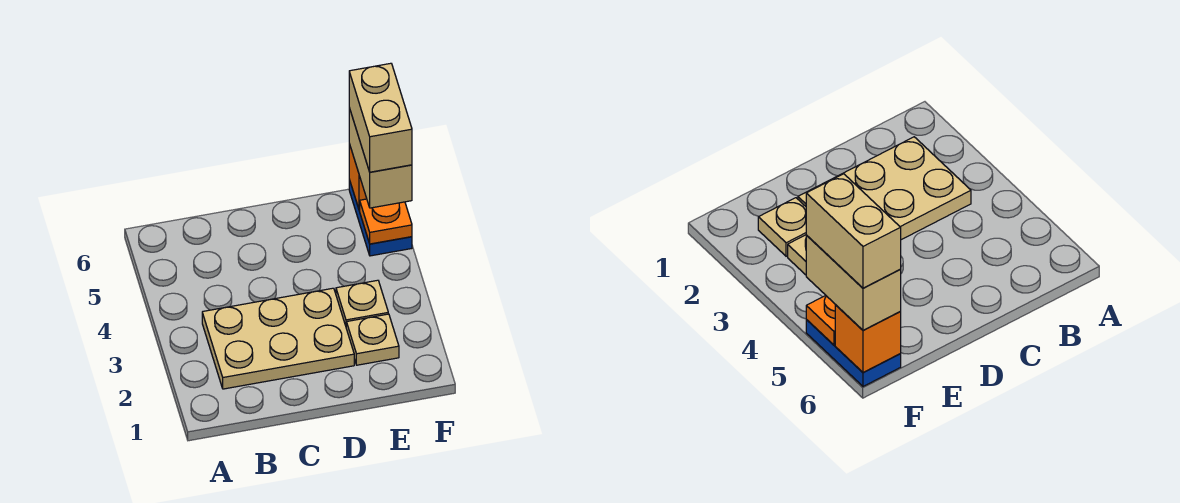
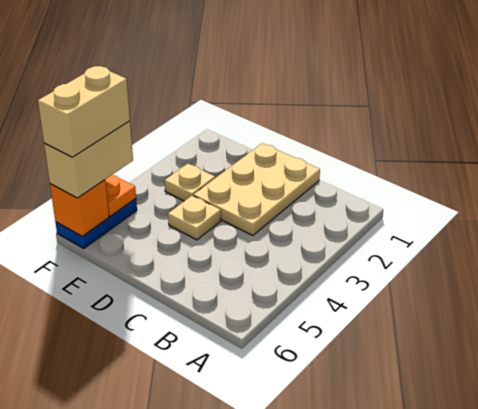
tan plate B2:D3 level 1 -> tan plate C1:D3 level 1
tan plate E2 level 1 -> tan plate D4 level 1

